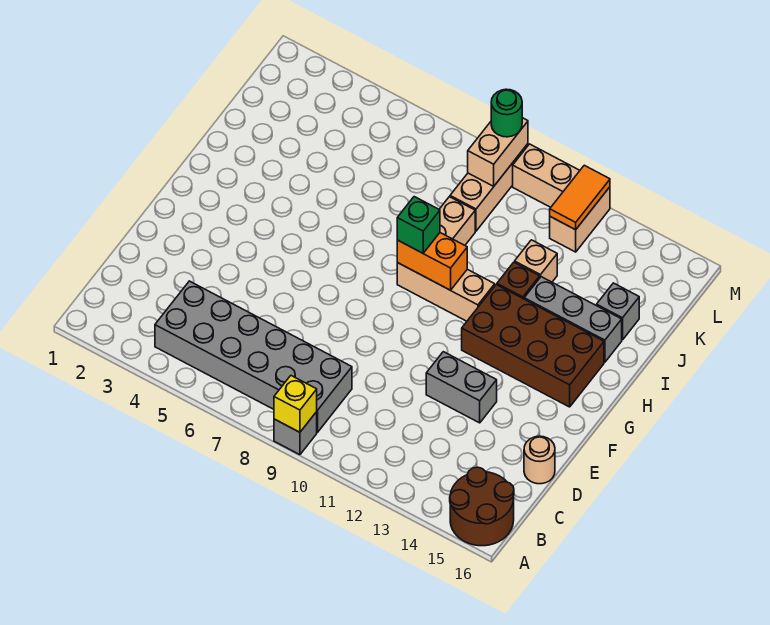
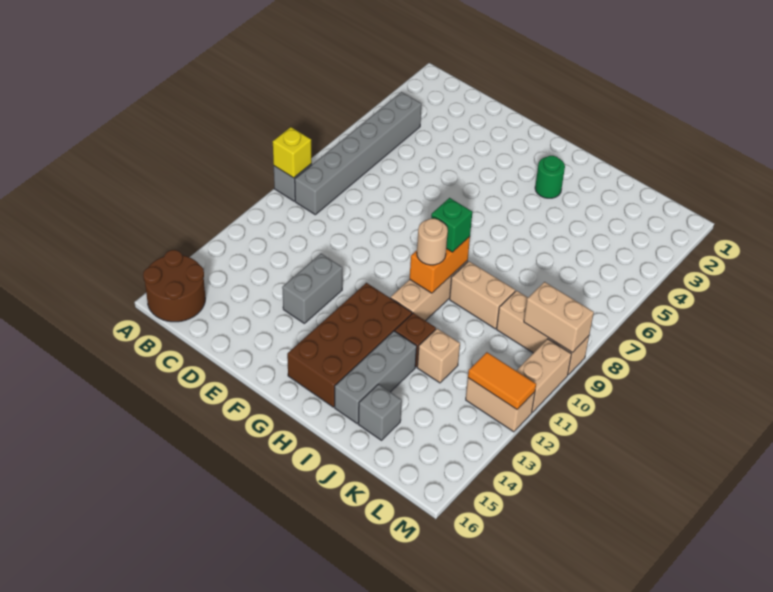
grey brick B4:C9 level 1 -> grey brick B4:B9 level 1
tan round brick D16 level 1 -> tan round brick H10 level 3
green round brick M9 level 3 -> green round brick H3 level 1

